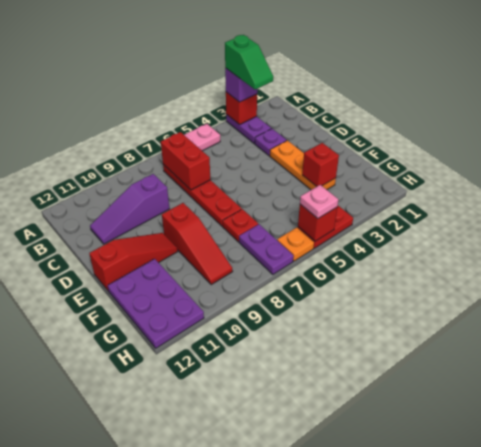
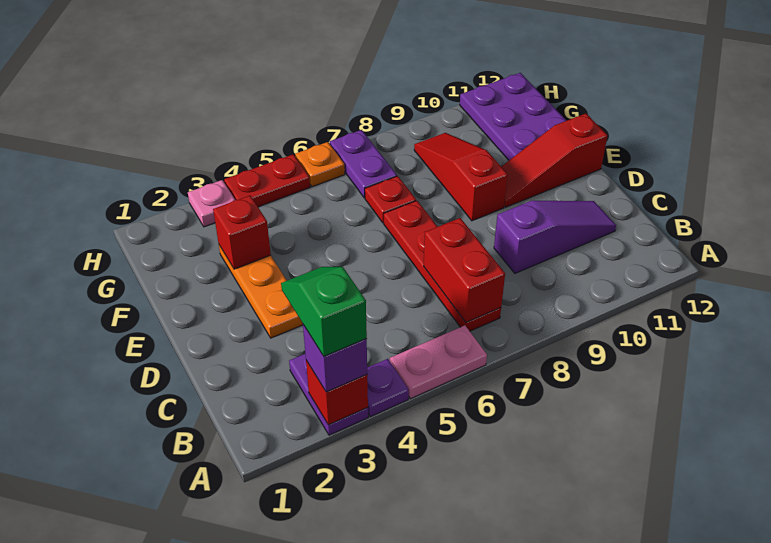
purple plate C3 level 1 -> purple plate A4 level 1
red brick H5 level 2 -> none
pink plate H5 level 3 -> pink plate H3 level 1

